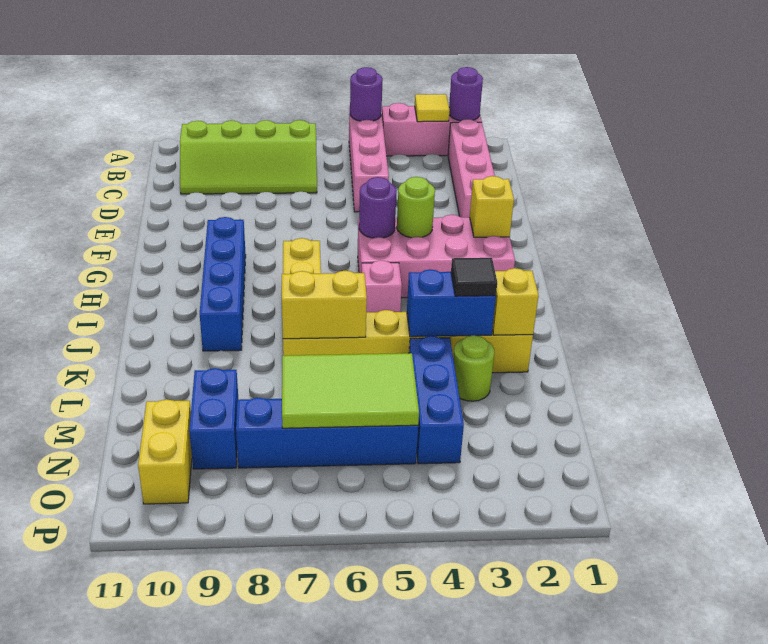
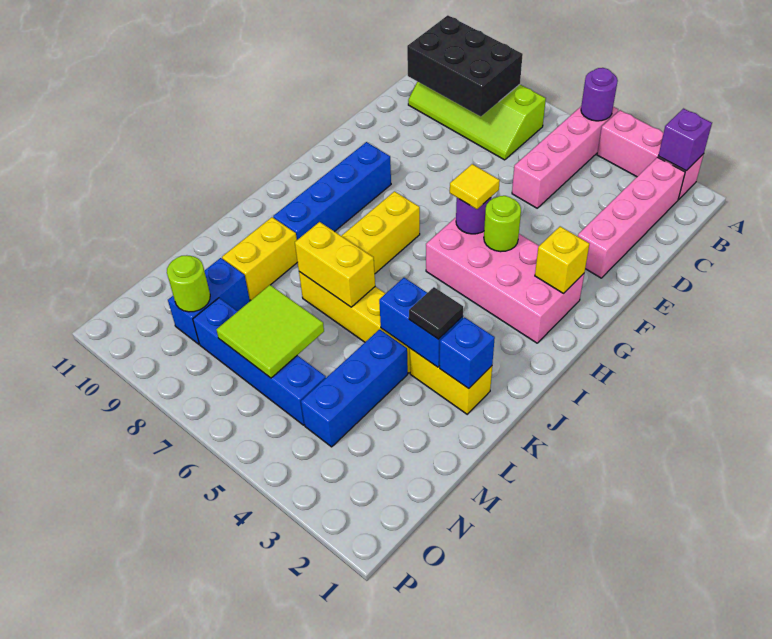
purple round brick A2 level 2 -> purple brick A2 level 2
yellow tile A3 level 2 -> yellow tile G5 level 3
none -> black brick B8:C10 level 2
pink brick I5 level 1 -> none
yellow brick K2 level 2 -> blue brick K2 level 2
lime round brick L3 level 1 -> lime round brick N9 level 2
lime tile M5:N7 level 2 -> lime tile M6:N7 level 2
yellow brick N10:O10 level 1 -> yellow brick K9:L9 level 1

